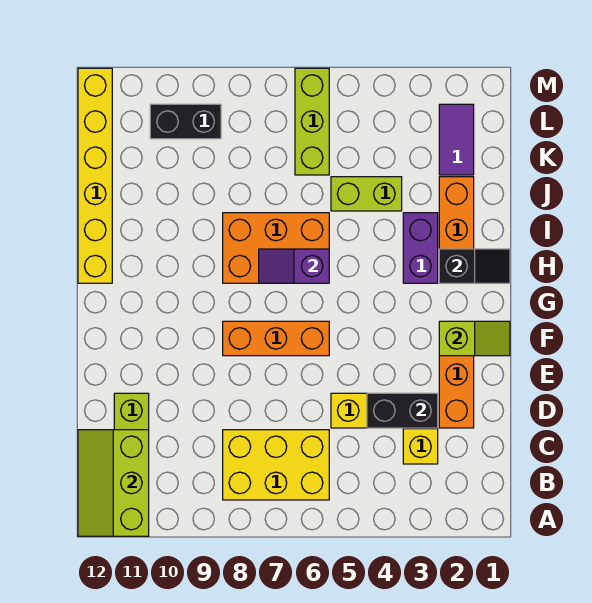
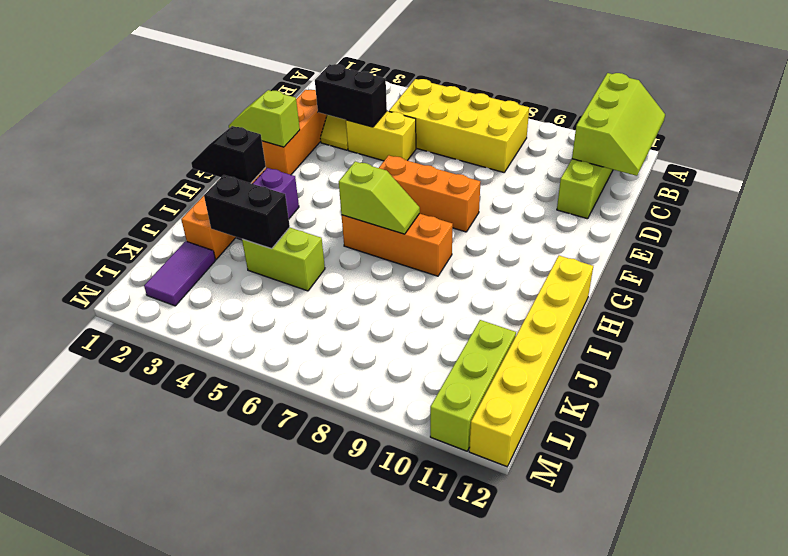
yellow brick B6:C8 level 1 -> yellow brick B5:C8 level 1
orange brick H6:I8 level 1 -> orange brick H6:H8 level 1
purple slope H6:H7 level 2 top 6 -> lime slope H6:H7 level 2 top 6
lime brick K6:M6 level 1 -> lime brick K11:M11 level 1
black brick L9:L10 level 1 -> black brick J3:J4 level 2

